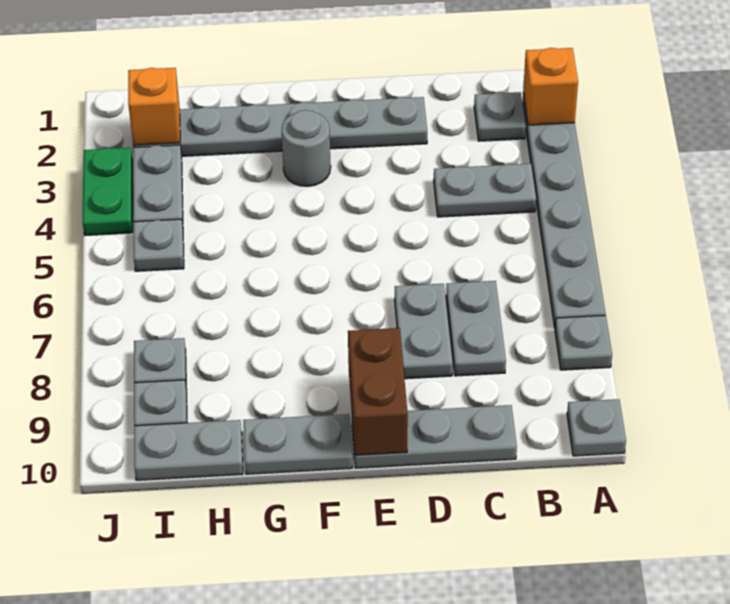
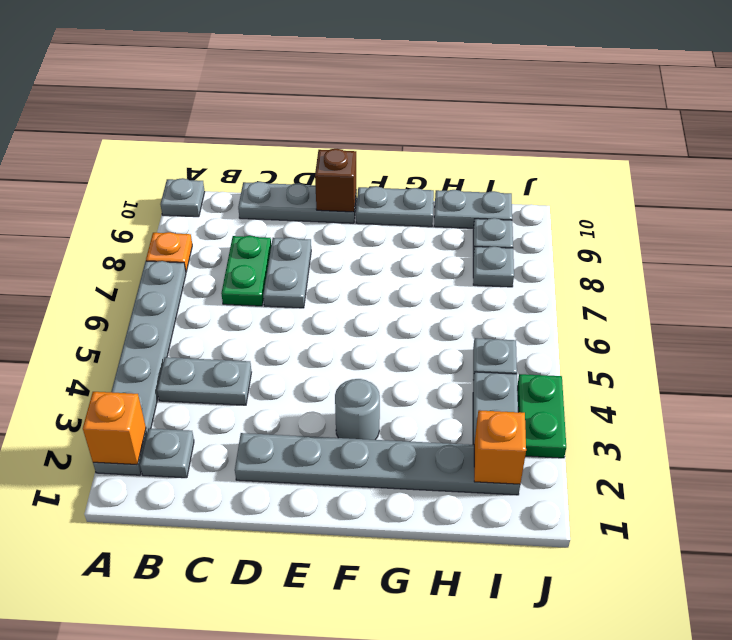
grey plate A8 level 1 -> orange plate A8 level 1
grey plate C7:C8 level 1 -> green plate C7:C8 level 1
brown brick E9:E10 level 2 -> brown brick E10 level 2

